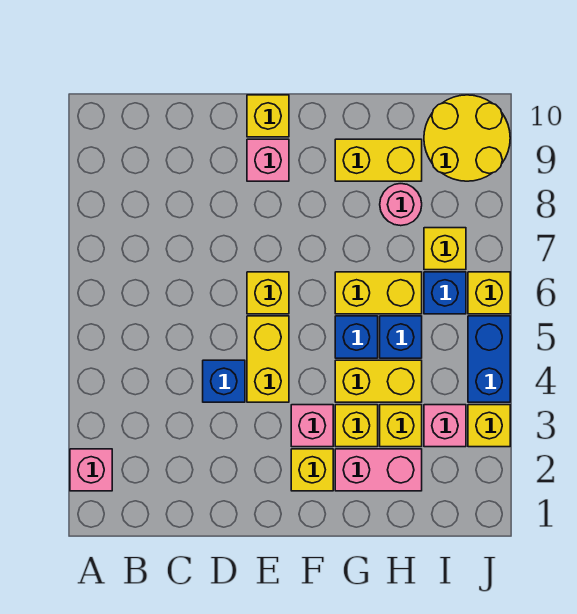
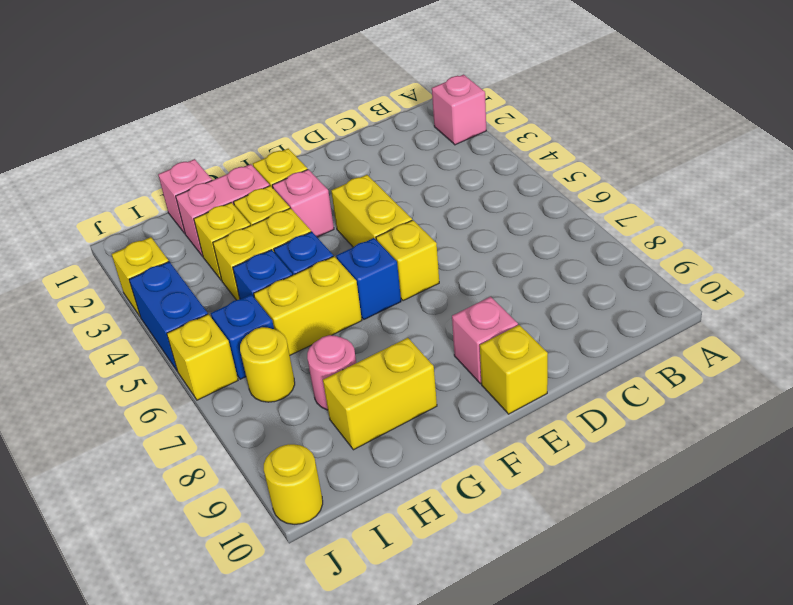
blue brick D4 level 1 -> blue brick F6 level 1
pink brick I3 level 1 -> pink brick H1 level 1
yellow brick I7 level 1 -> yellow round brick I7 level 1
yellow round brick I9:J10 level 1 -> yellow round brick J10 level 1

